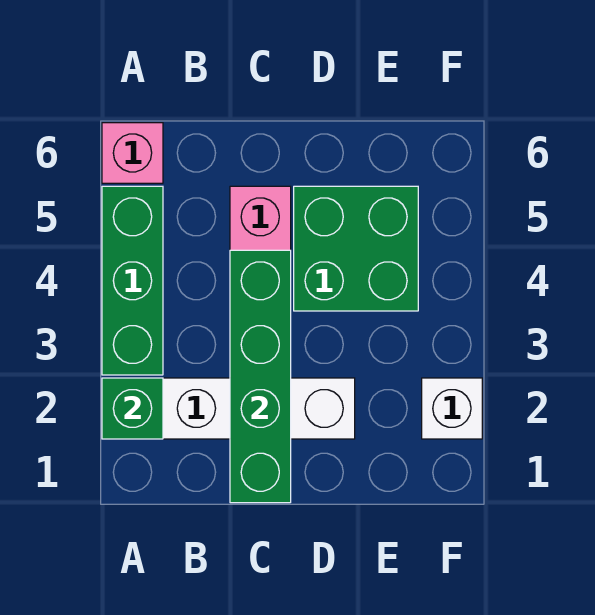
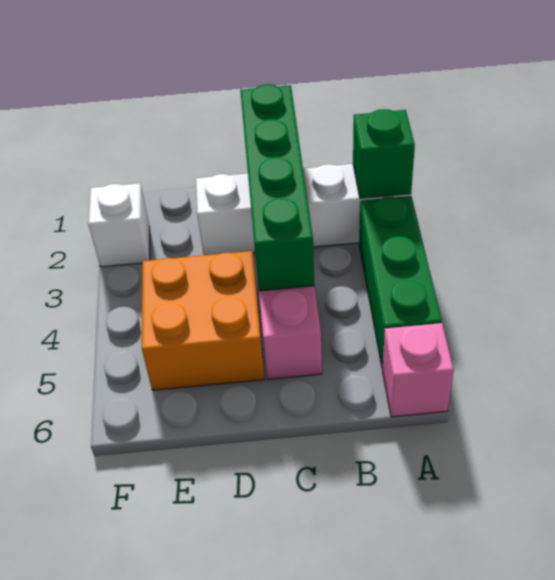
green brick D4:E5 level 1 -> orange brick D4:E5 level 1

